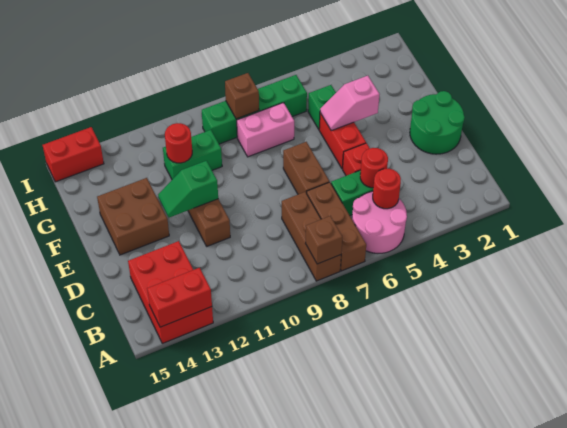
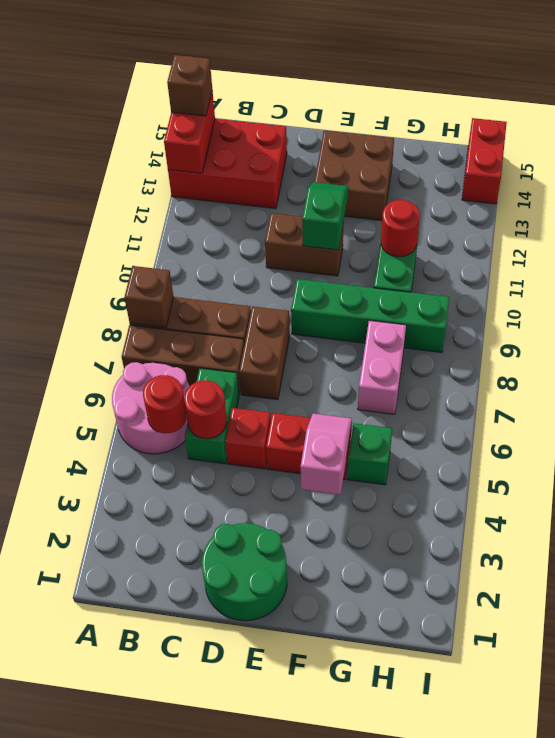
brown brick D7:E7 level 1 -> brown brick D7:D8 level 1
green brick H6:H9 level 1 -> green brick E9:H9 level 1
brown brick H8 level 2 -> brown brick A14 level 3

